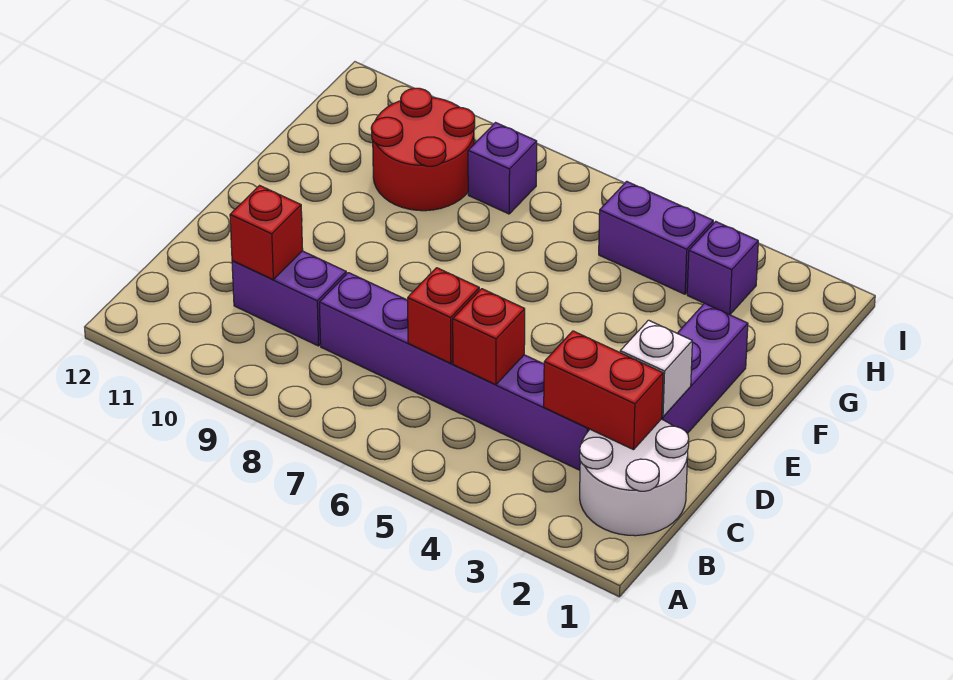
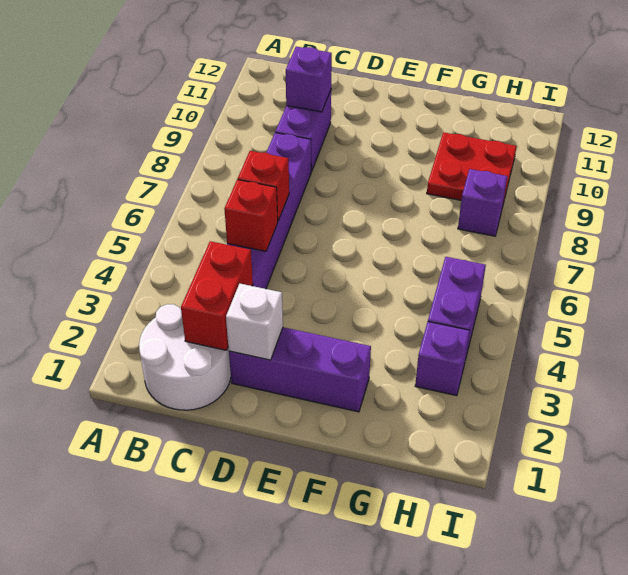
red brick C10 level 2 -> purple brick C10 level 2
red round brick G9:H10 level 1 -> red plate G9:H10 level 1

